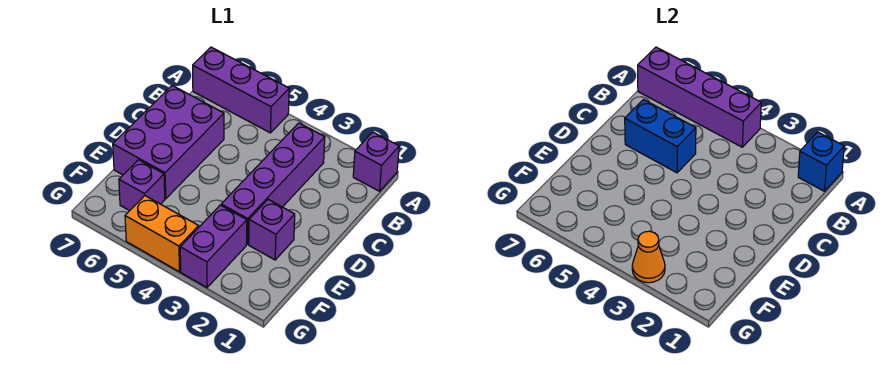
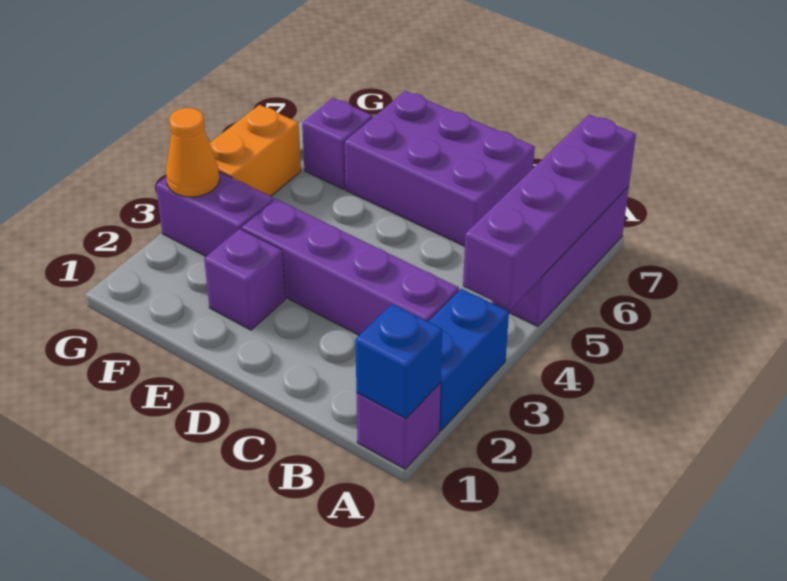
blue brick C5:C6 level 2 -> blue brick A2:A3 level 1

